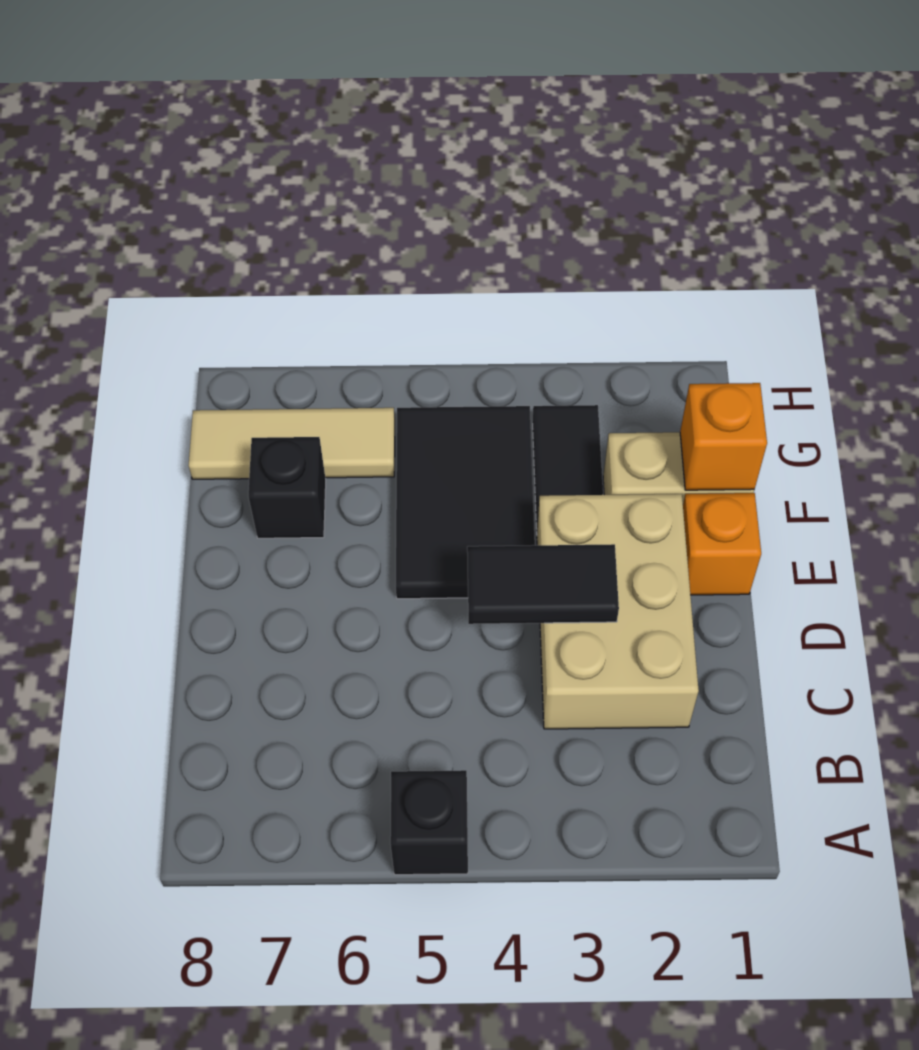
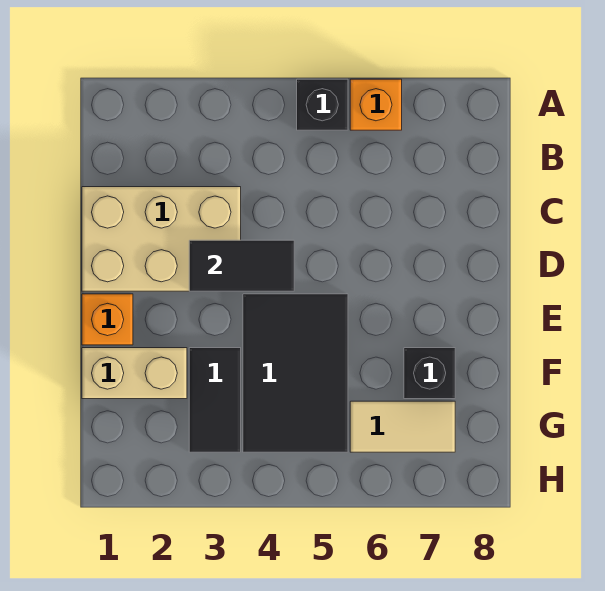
tan brick C2:E3 level 1 -> tan brick C1:D3 level 1
orange brick F1 level 2 -> orange brick A6 level 1
tan tile G6:G8 level 1 -> tan tile G6:G7 level 1

